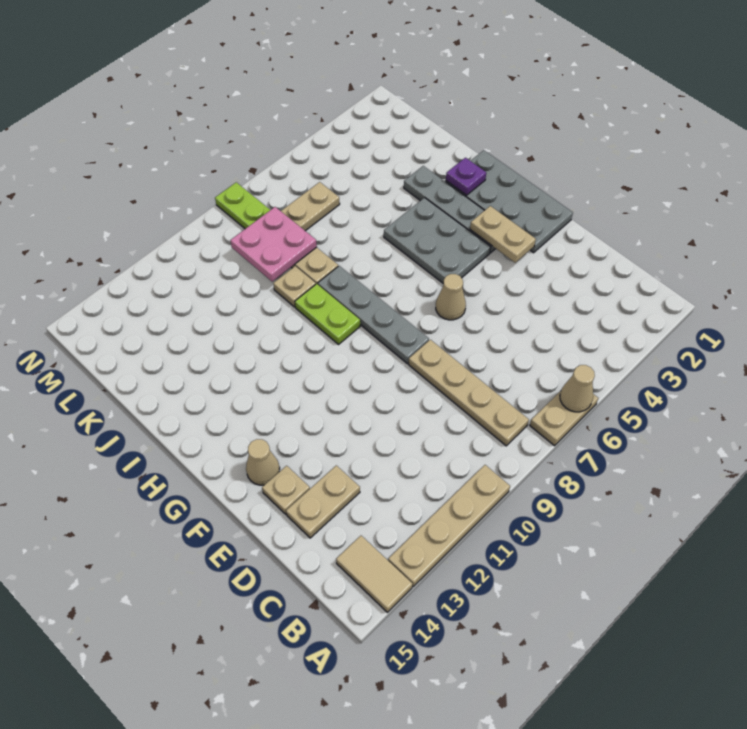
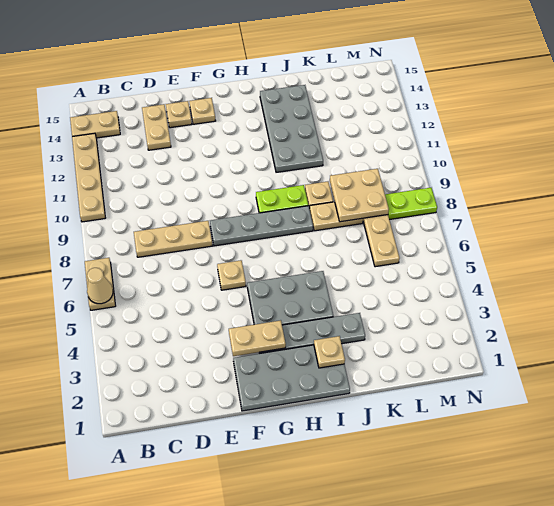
tan tile A14:B14 level 1 -> tan plate A14:B14 level 1
tan plate B8:E8 level 1 -> tan plate C8:E8 level 1
tan cone F6 level 1 -> tan plate F6 level 1
tan cone F14 level 1 -> tan plate F14 level 1
purple plate I2 level 2 -> tan plate I2 level 2
none -> grey plate I11:J14 level 1
pink plate K8:L9 level 2 -> tan plate K8:L9 level 2

